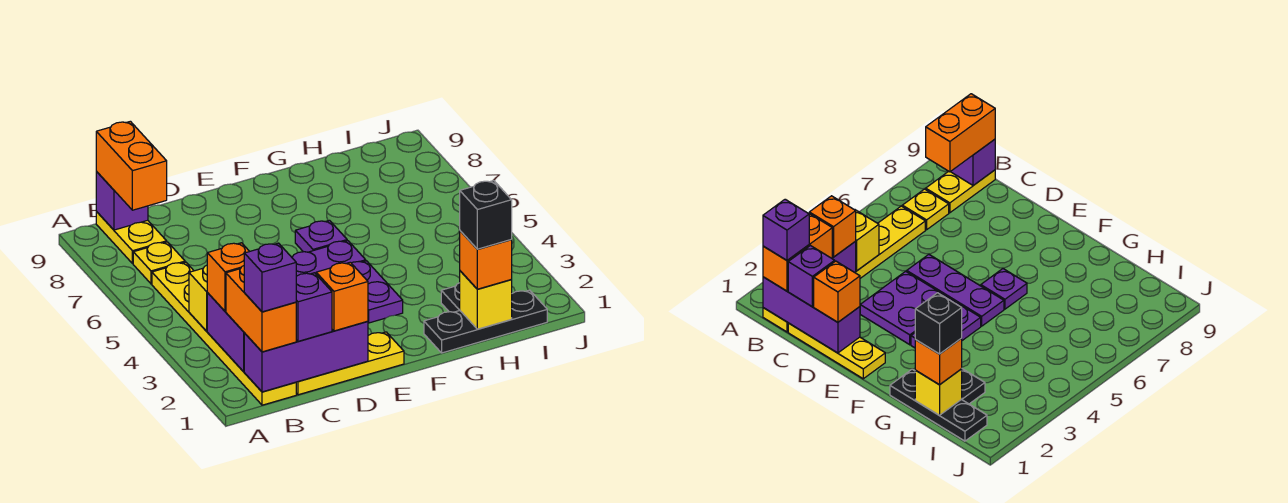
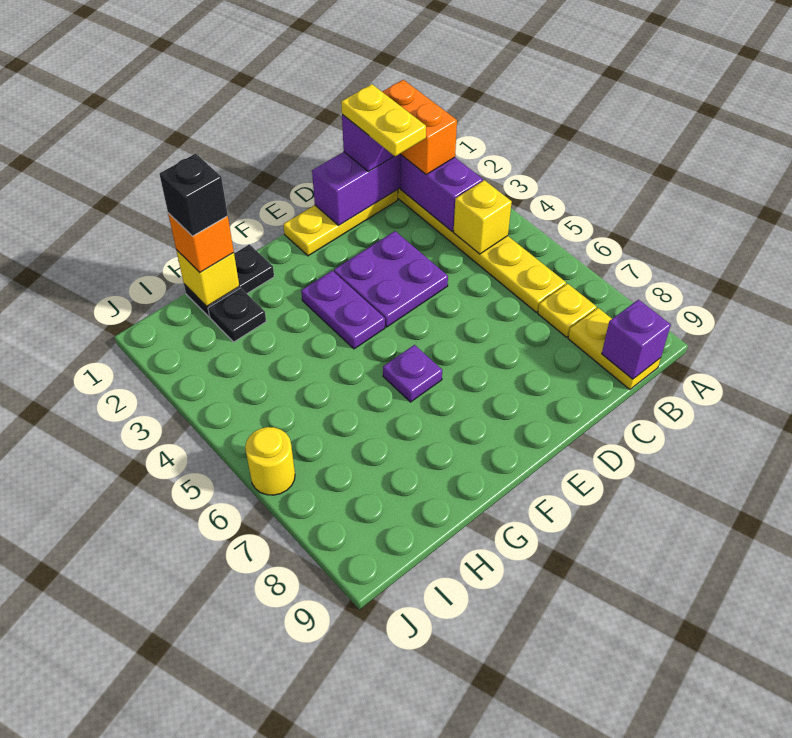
purple brick B1 level 4 -> none
orange brick B3 level 3 -> none
orange brick B8:B9 level 3 -> none
none -> yellow plate C1:C2 level 4
orange brick D1 level 3 -> none
purple plate D5:F5 level 1 -> none
black plate G1:I1 level 1 -> black plate G1:H1 level 1
none -> yellow round brick J6 level 1

